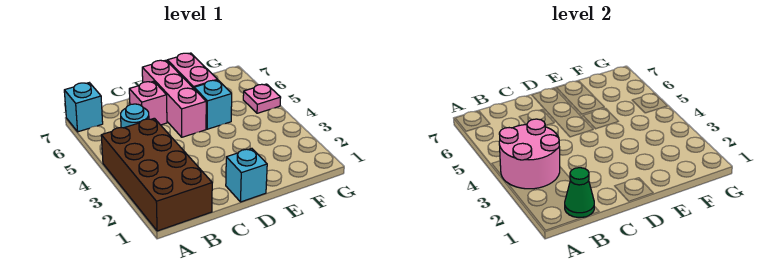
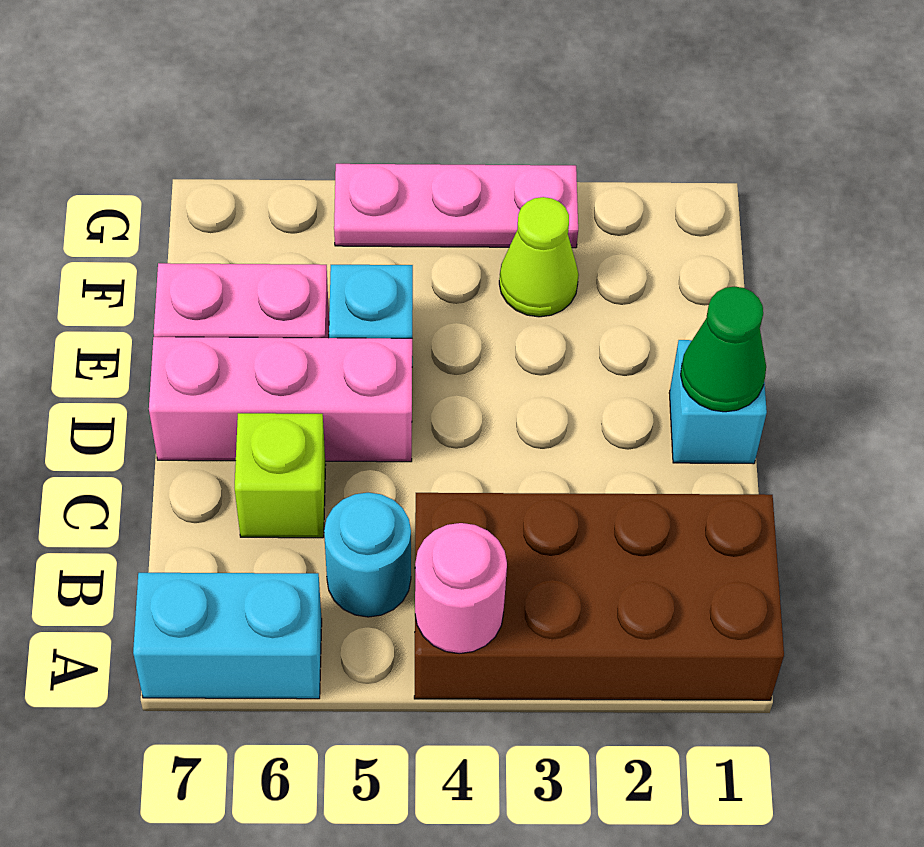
pink round brick A3:B4 level 2 -> pink round brick A4 level 2
cyan brick A7 level 1 -> cyan brick A6:A7 level 1
green cone B1 level 2 -> green cone D1 level 2
pink brick C6 level 1 -> lime brick C6 level 1
none -> lime cone F3 level 1
pink plate G5 level 1 -> pink plate G3:G5 level 1

